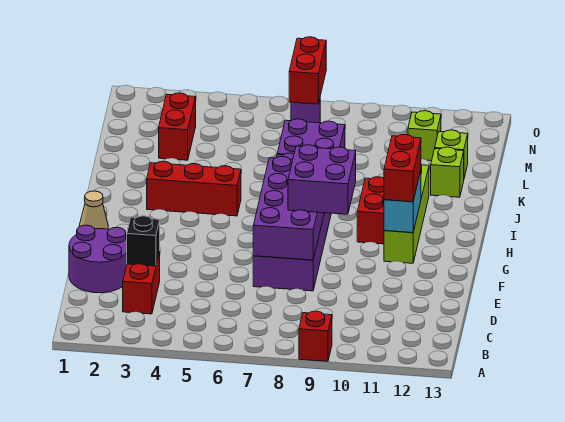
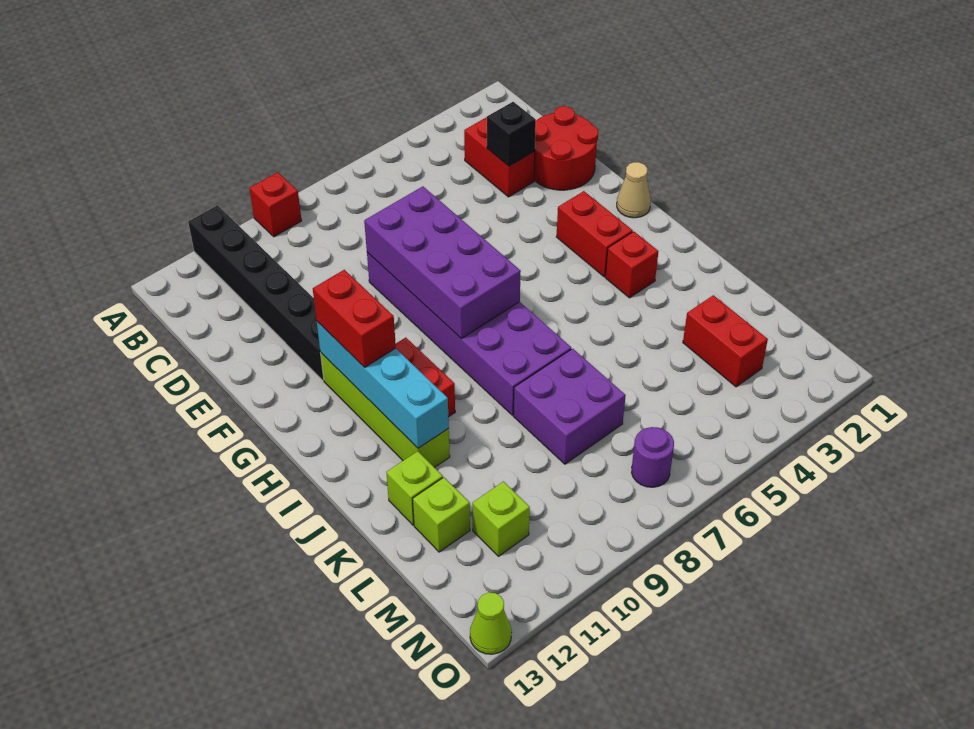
none -> black brick A11:F11 level 1
purple round brick D1:E2 level 1 -> red round brick D1:E2 level 1
purple brick F8:G9 level 3 -> none
cyan brick G11:H11 level 2 -> cyan brick G11:J11 level 2
red brick I3:I5 level 1 -> red brick I3 level 1
red brick N7:O7 level 2 -> red brick G3:H3 level 1
none -> lime cone O13 level 1

